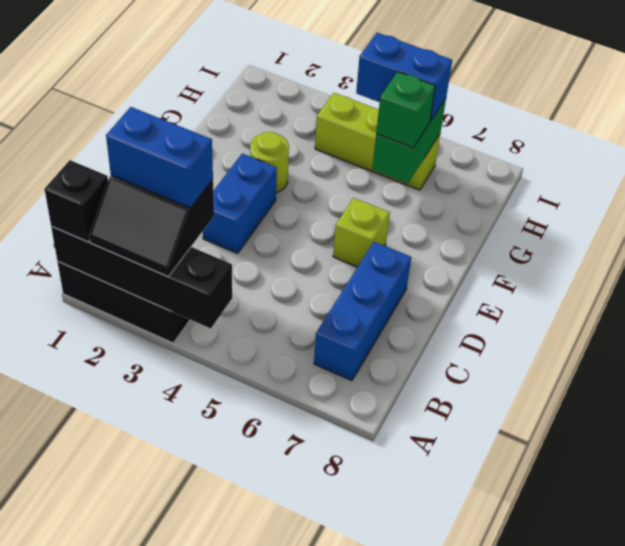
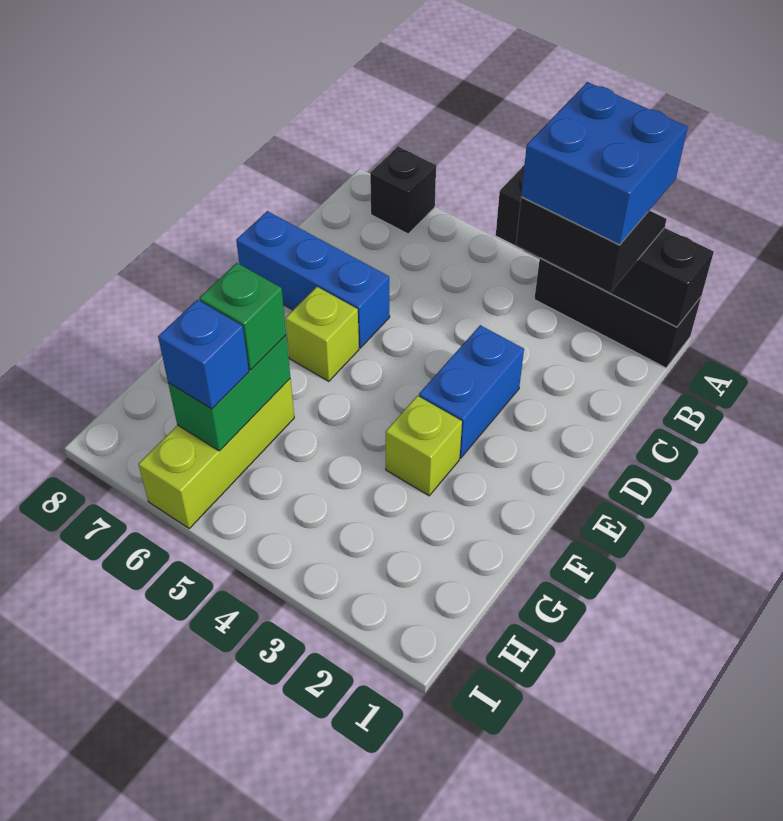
black brick A1 level 3 -> black brick A7 level 1
blue brick B2:B3 level 4 -> blue brick A2:B3 level 4
blue brick B7:D7 level 1 -> blue brick D6:D8 level 1
lime round brick F3 level 1 -> lime brick F3 level 1
lime brick H4:H6 level 1 -> lime brick G6:I6 level 1
blue brick H5:H6 level 3 -> blue brick H6 level 3

